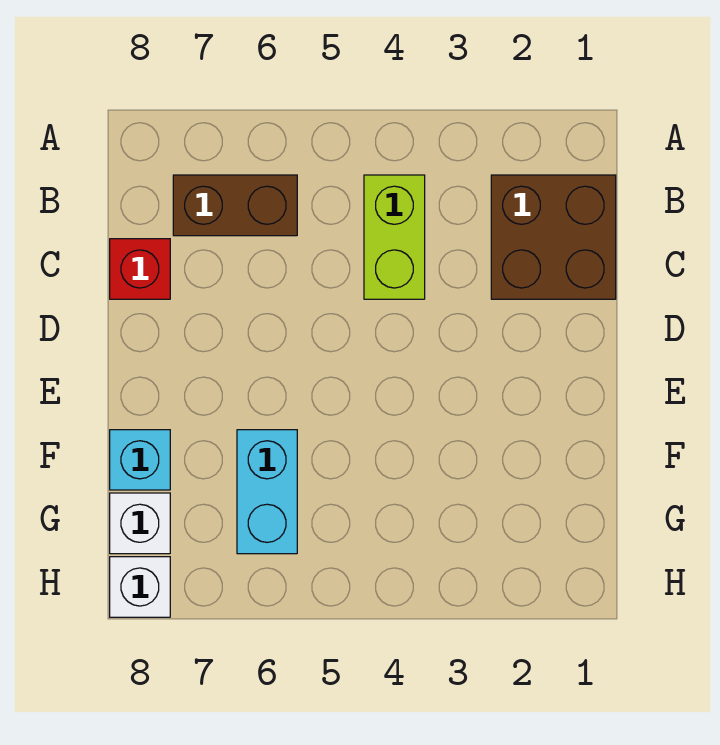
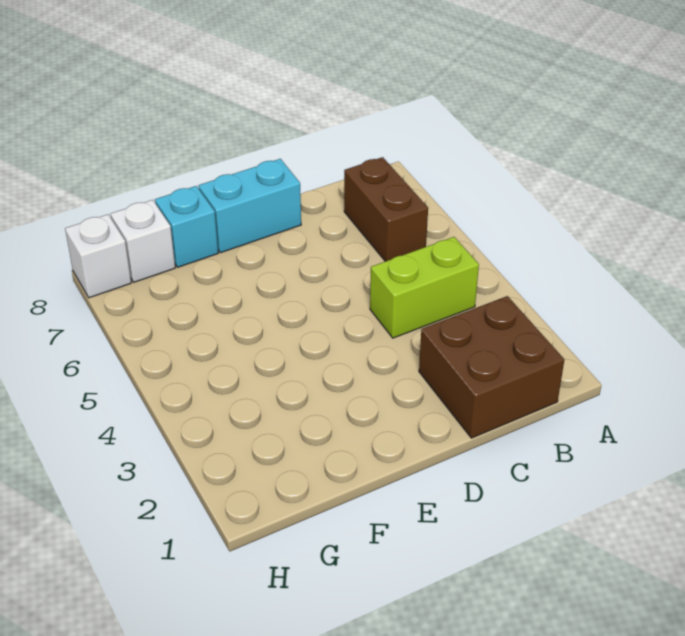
red brick C8 level 1 -> none
cyan brick F6:G6 level 1 -> cyan brick D8:E8 level 1

